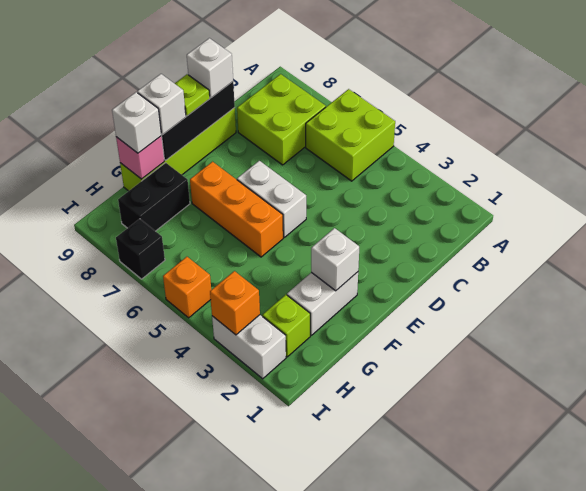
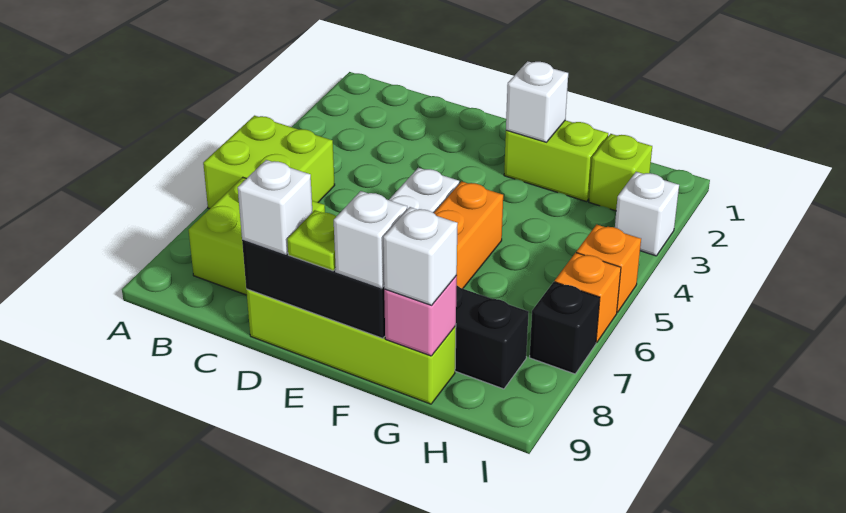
white brick F2:G2 level 1 -> lime brick F2:G2 level 1
white brick I2:I3 level 1 -> white brick I3 level 1
orange brick I3 level 2 -> orange brick I6 level 1

